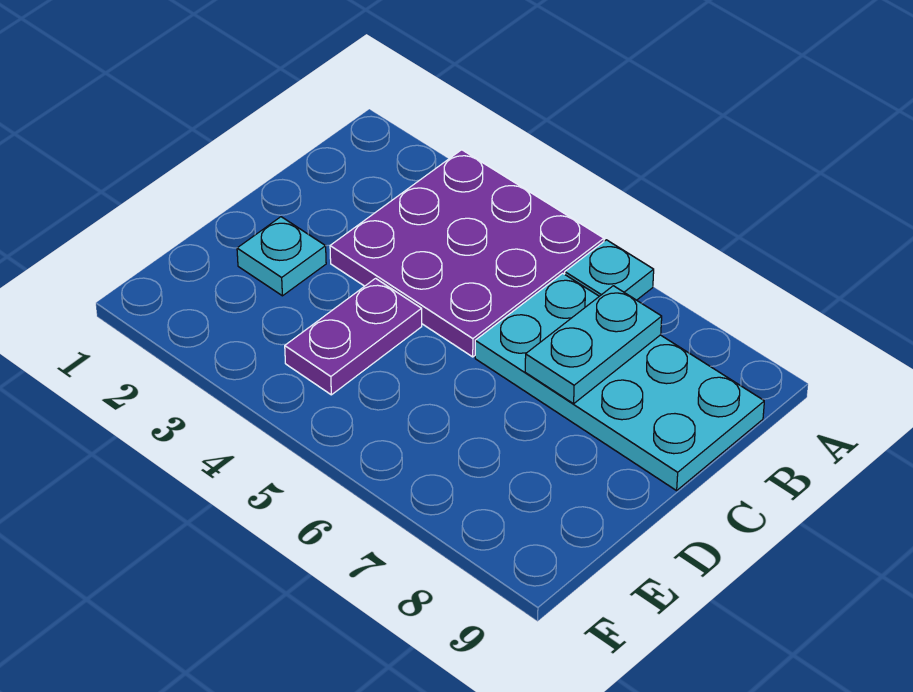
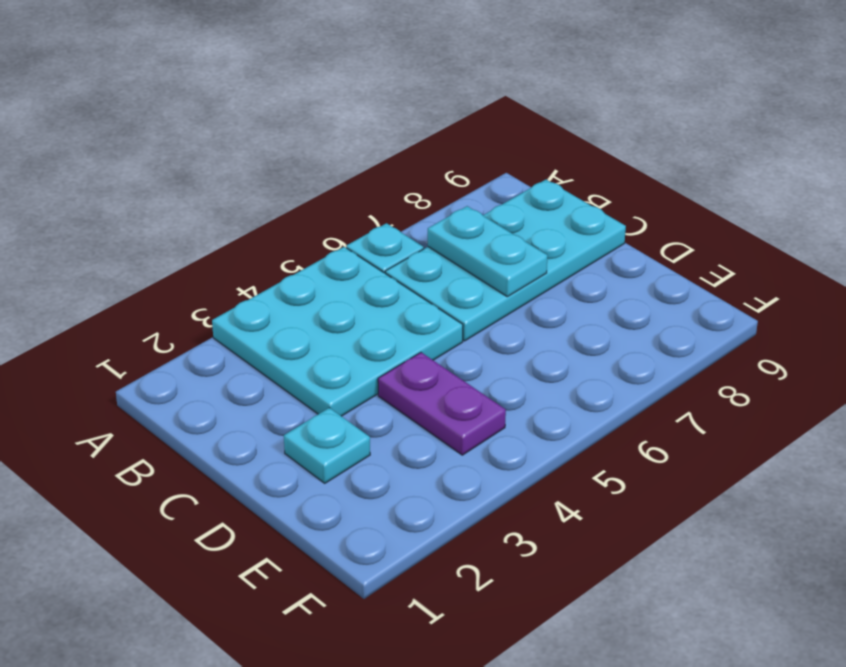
purple plate A3:C5 level 1 -> cyan plate A3:C5 level 1

